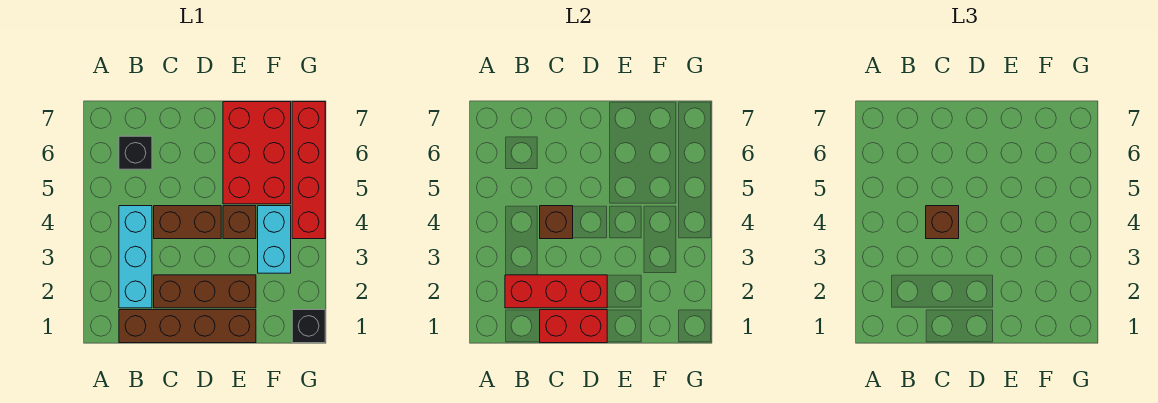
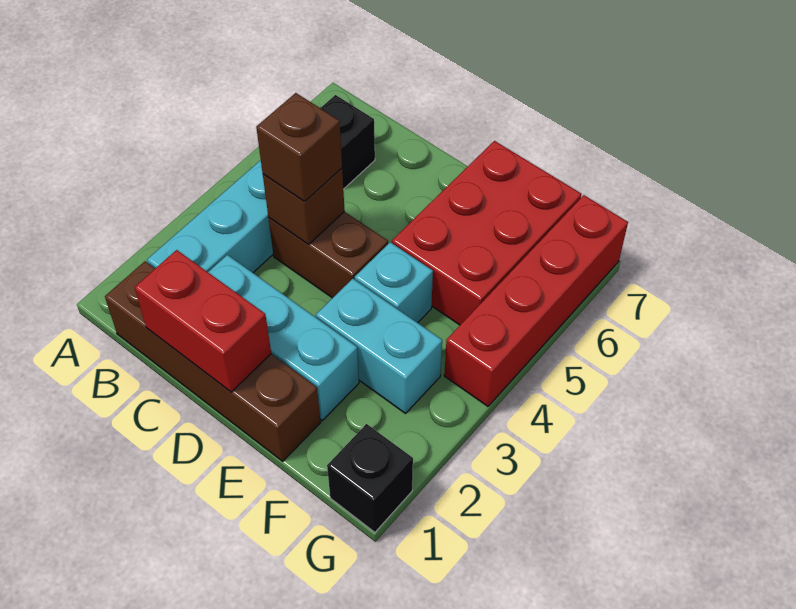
red brick B2:D2 level 2 -> none
brown brick C2:E2 level 1 -> cyan brick C2:E2 level 1
brown brick E4 level 1 -> cyan brick E4 level 1
cyan brick F3:F4 level 1 -> cyan brick E3:F3 level 1

